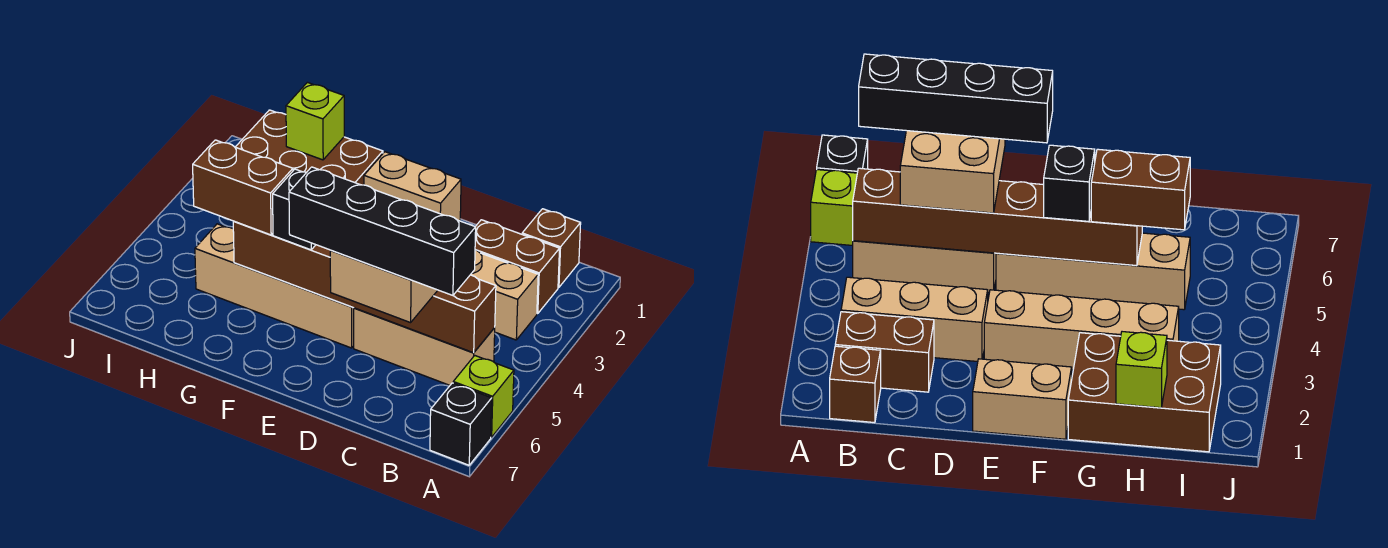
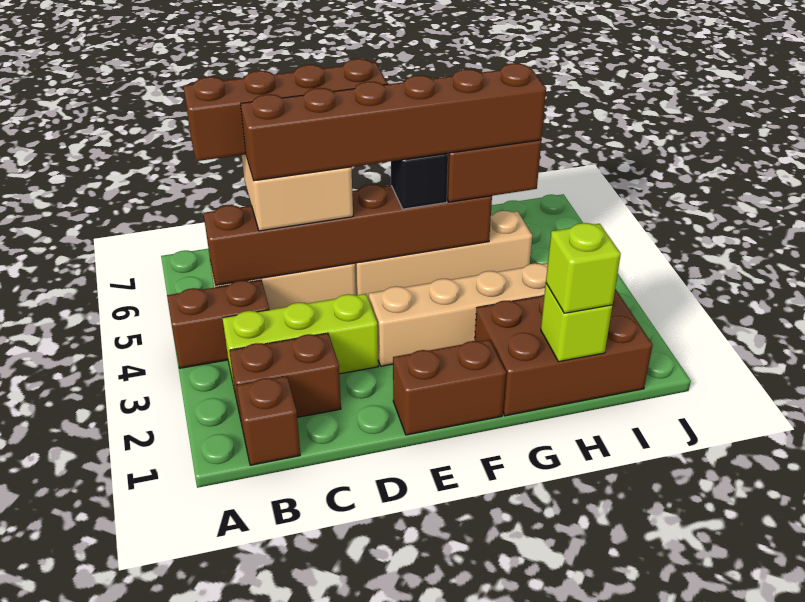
none -> brown brick A4:B4 level 1
lime brick A6 level 1 -> lime brick H1 level 3
black brick A7 level 1 -> none
tan brick B3:D3 level 1 -> lime brick B3:D3 level 1
black brick B6:E6 level 4 -> brown brick B6:E6 level 4
none -> brown brick C5:H5 level 4
tan brick E1:F1 level 1 -> brown brick E1:F1 level 1

